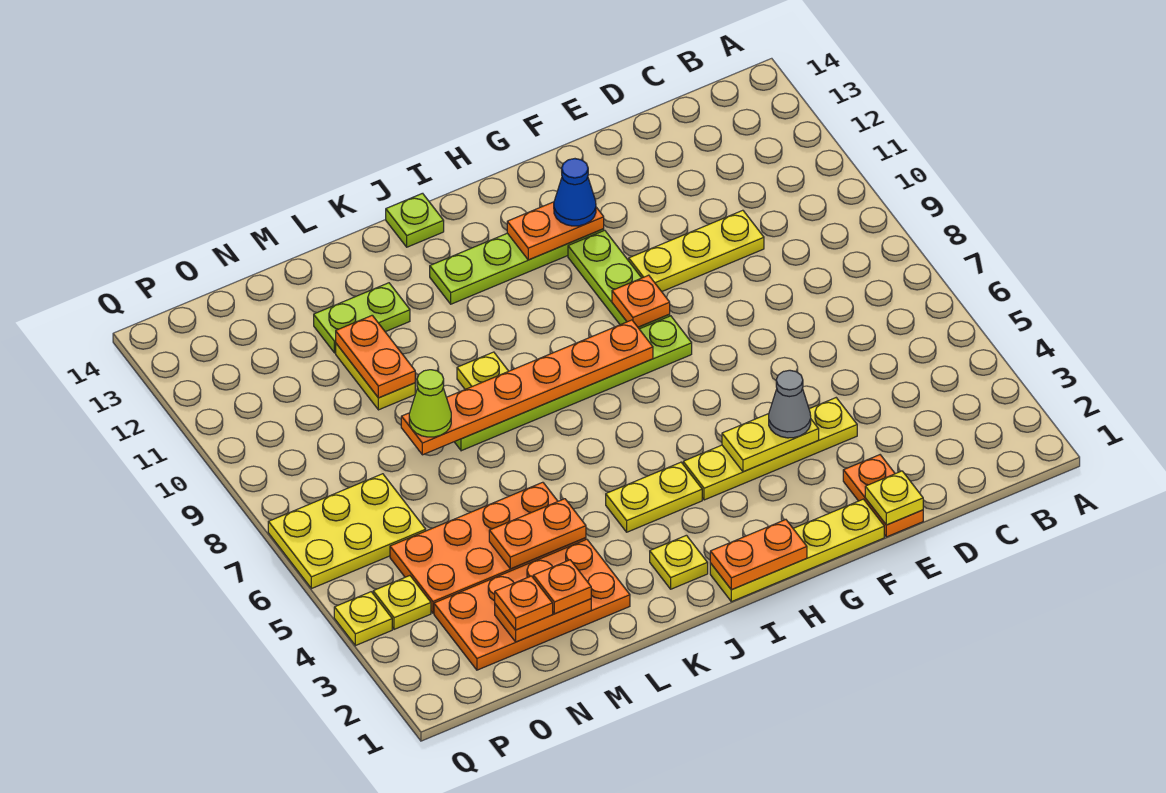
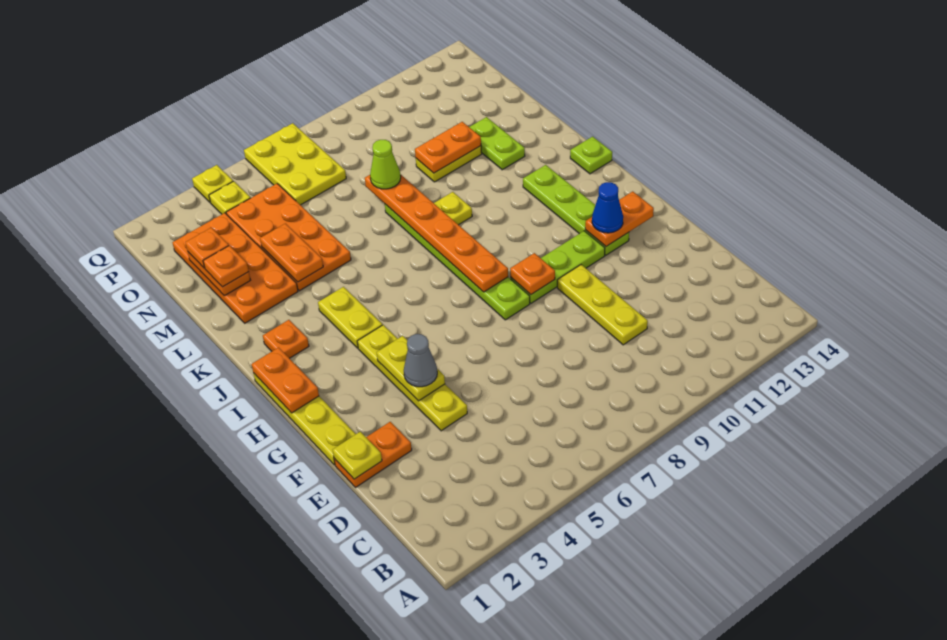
orange plate G12:H12 level 2 -> orange plate G12:G13 level 2
yellow plate J2 level 1 -> orange plate J2 level 1

